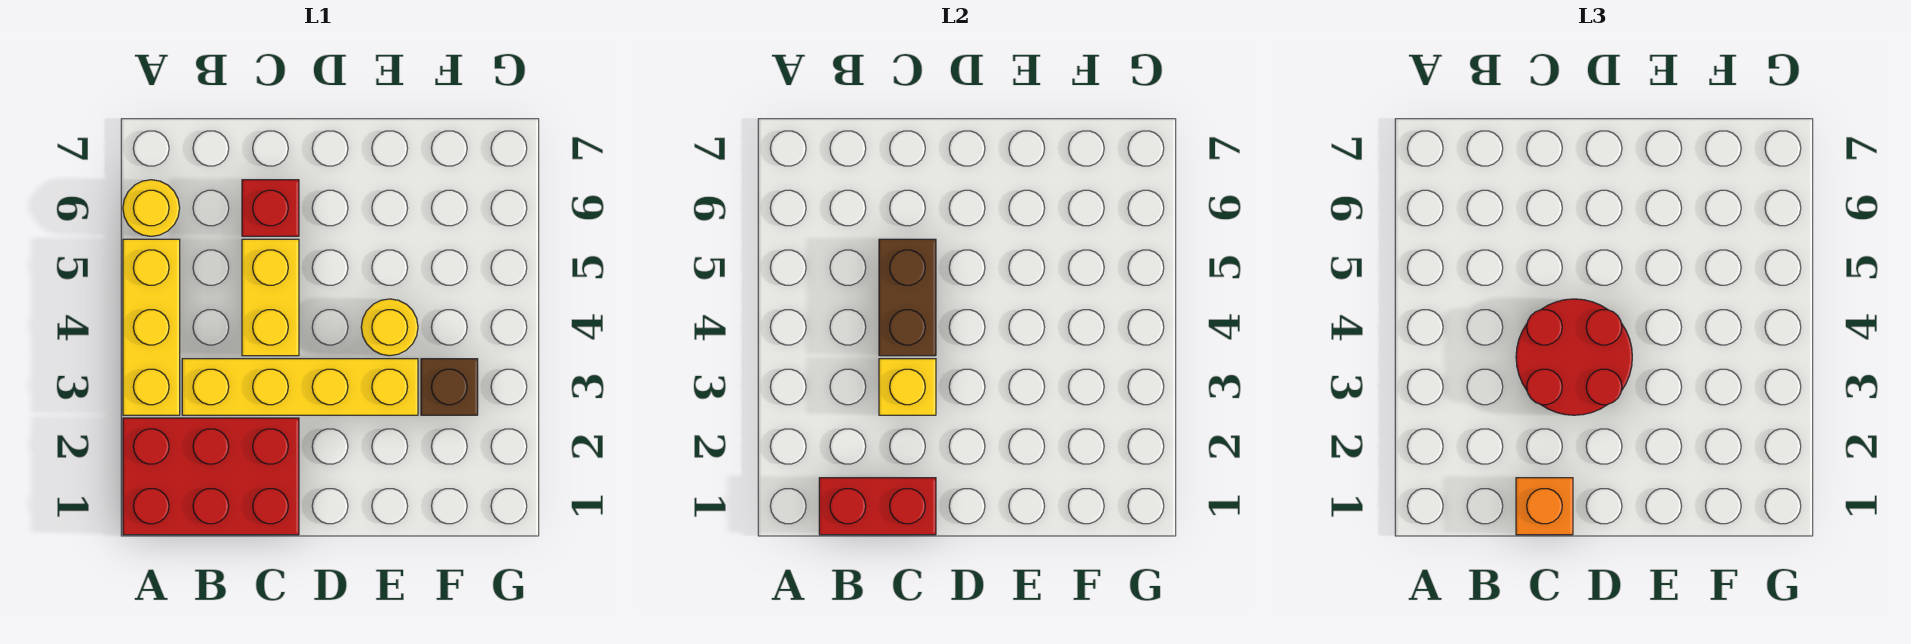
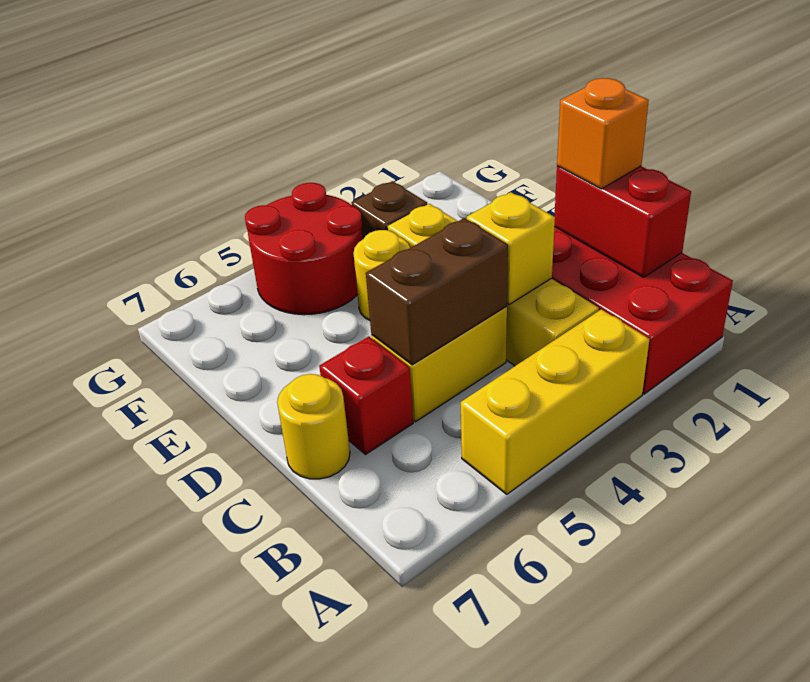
yellow round brick A6 level 1 -> yellow round brick C7 level 1
red round brick C3:D4 level 3 -> red round brick F4:G5 level 1

